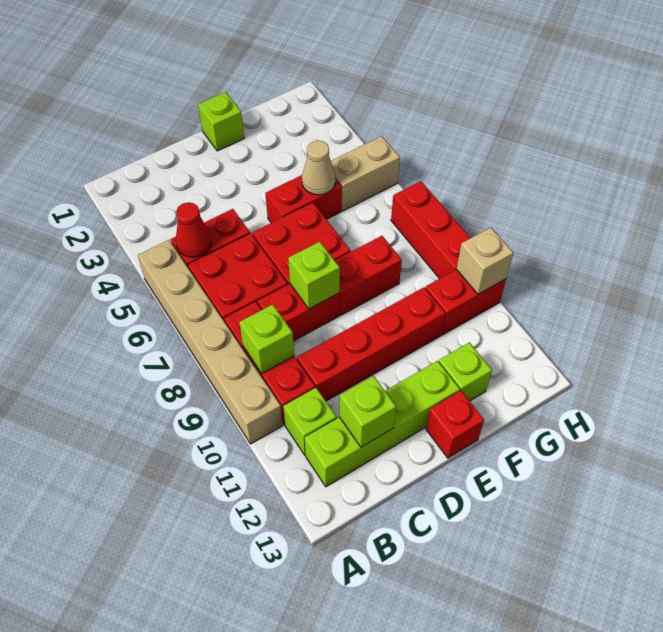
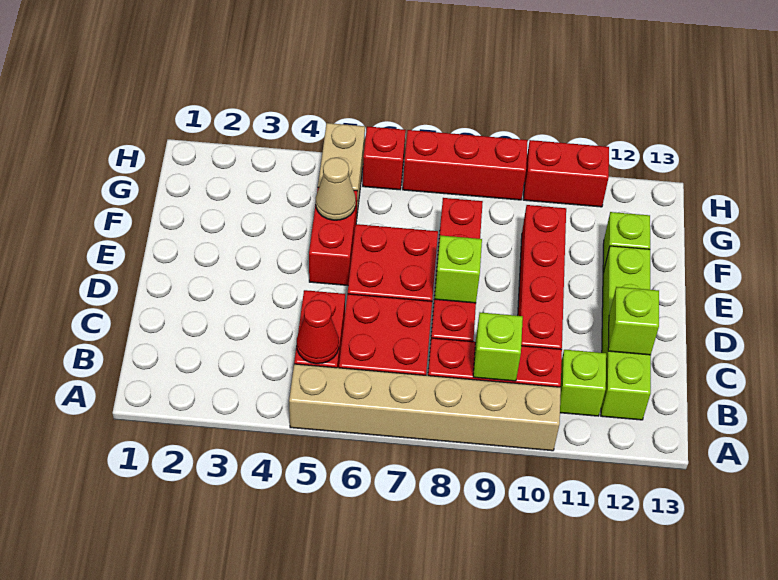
lime brick E1 level 1 -> none
red brick E13 level 1 -> red brick H6 level 1
red brick G10:H10 level 1 -> red brick H10:H11 level 1
tan brick H10 level 2 -> none

